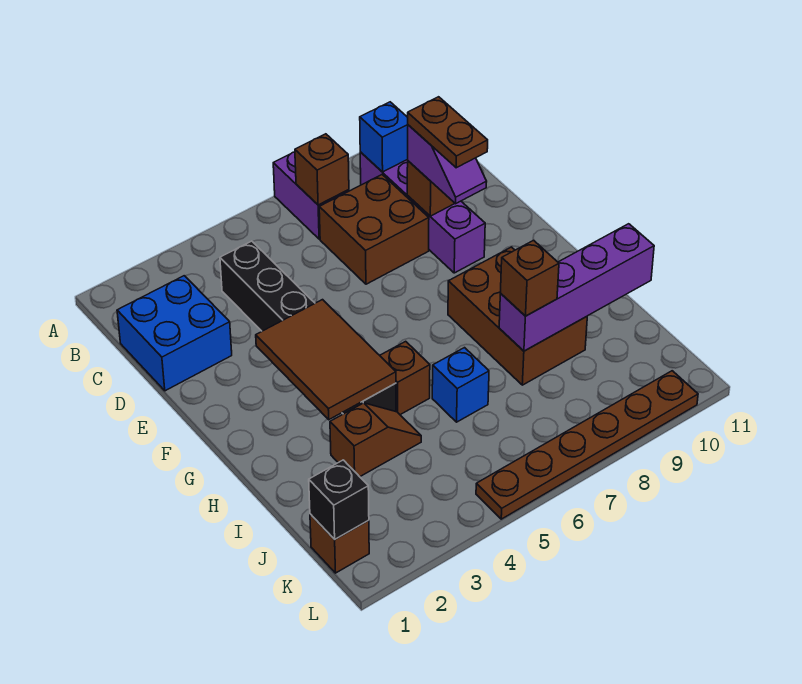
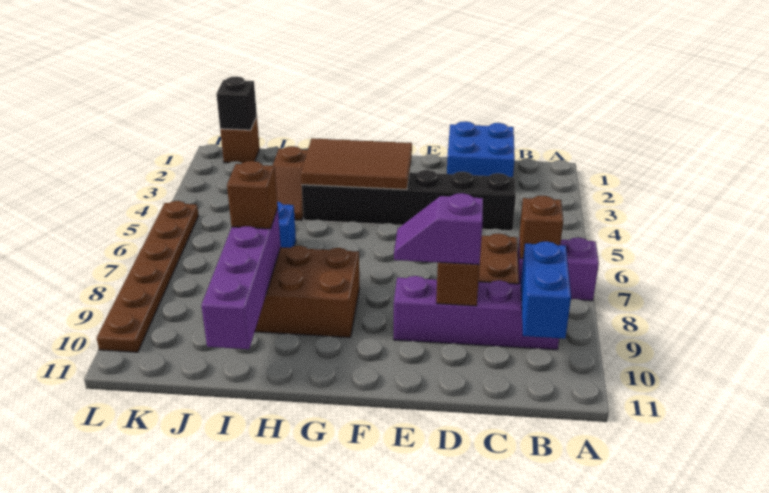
blue brick B9 level 2 -> blue brick B9:B10 level 2
brown plate D9:E9 level 4 -> none
brown brick H5 level 1 -> none

